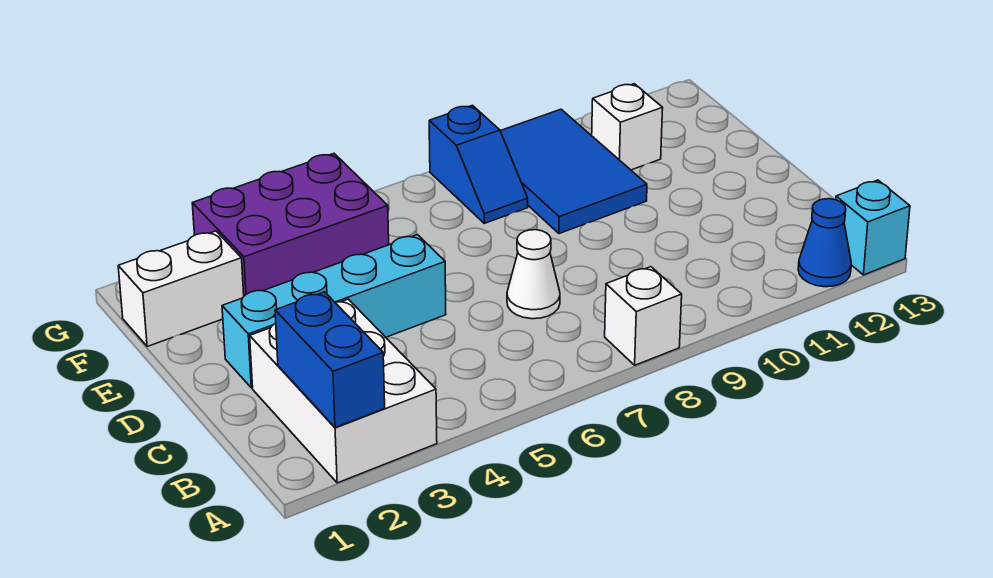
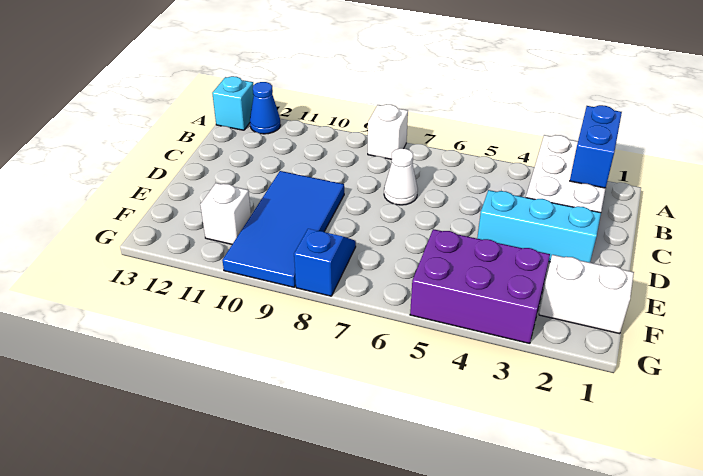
cyan brick D2:D5 level 1 -> cyan brick D2:D4 level 1
blue tile E9:G10 level 1 -> blue tile D9:G10 level 1

